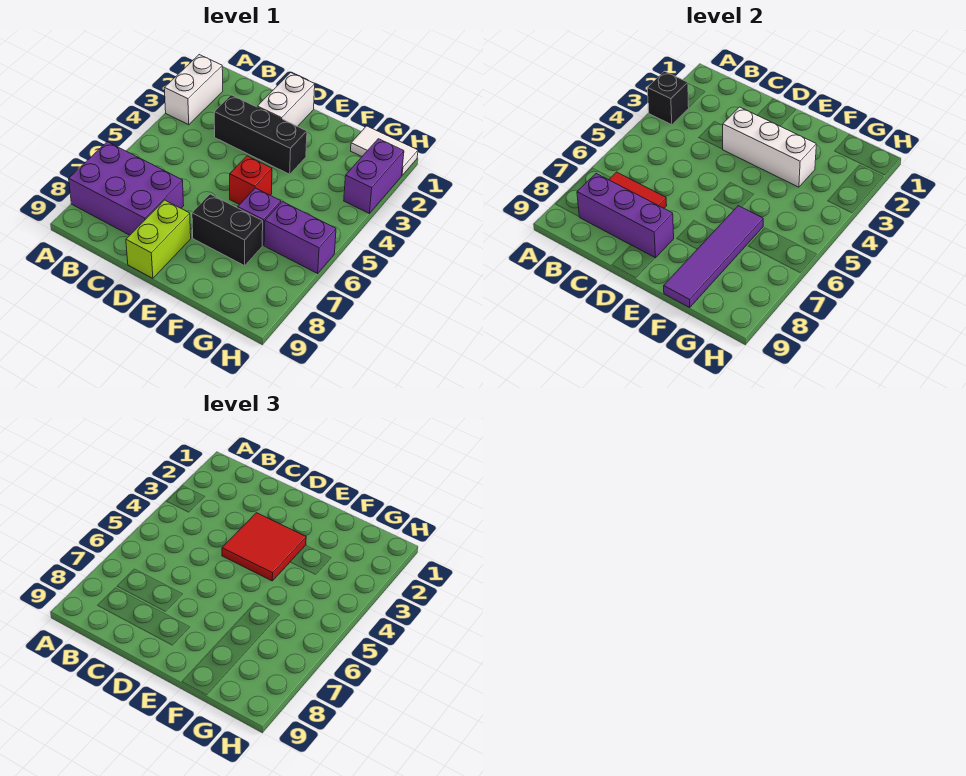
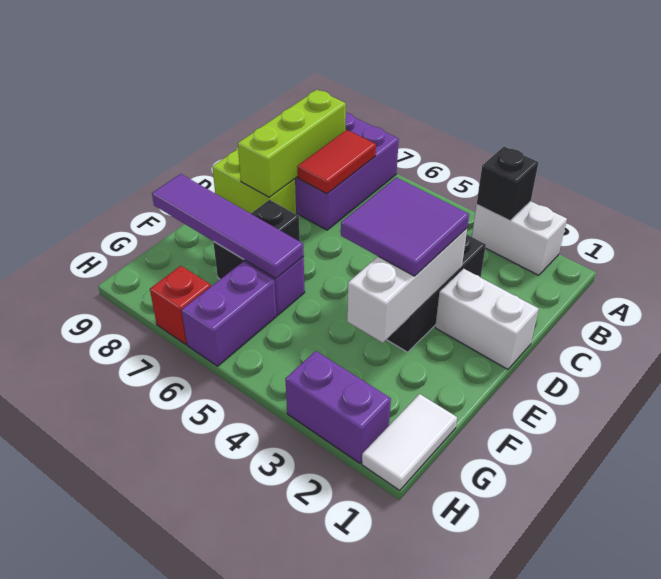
purple brick B8:D8 level 2 -> lime brick B8:D8 level 2
red tile D3:E4 level 3 -> purple tile D3:E4 level 3
red brick E5 level 1 -> red brick H7 level 1

